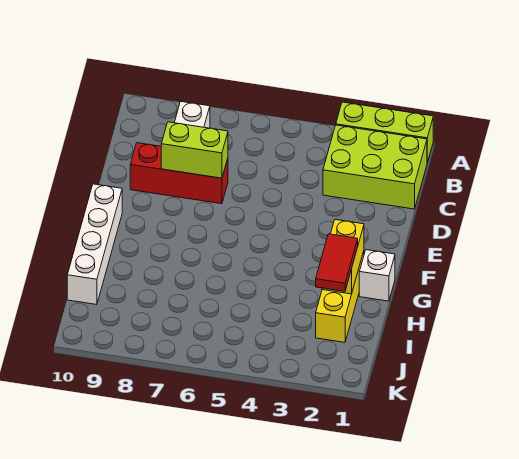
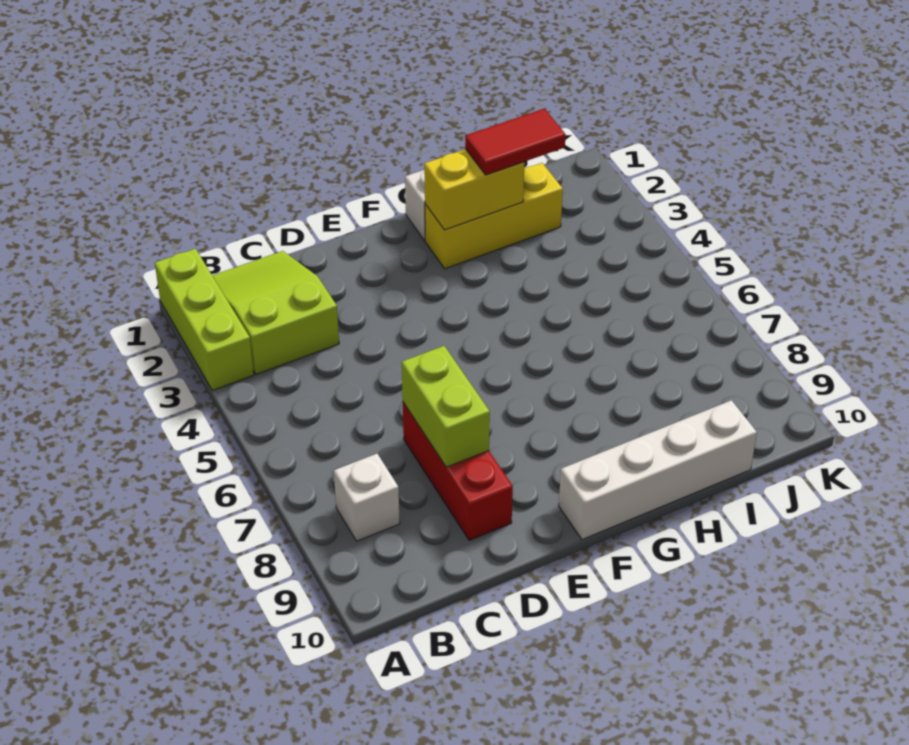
lime brick B1:C3 level 1 -> lime slope B1:C3 level 1 top 3

